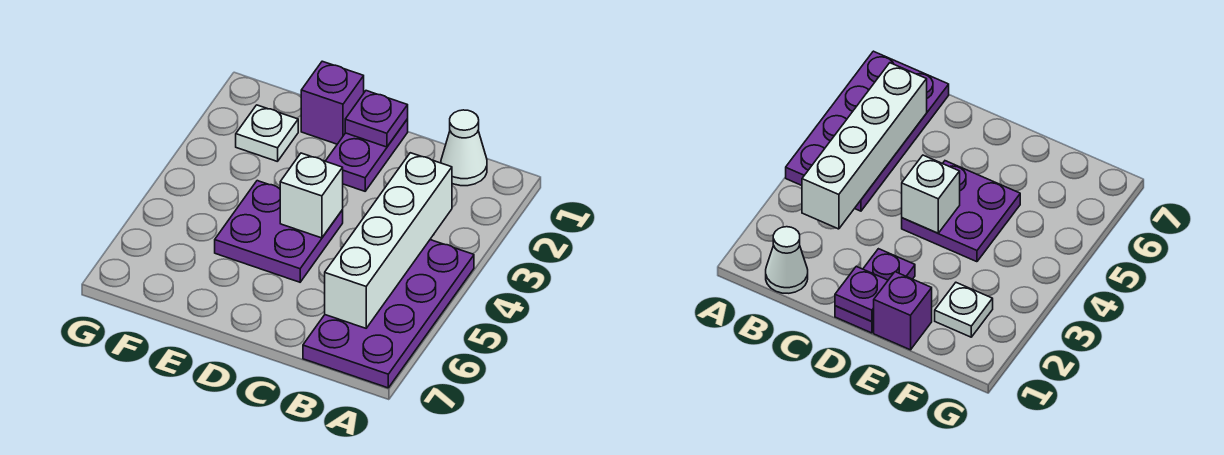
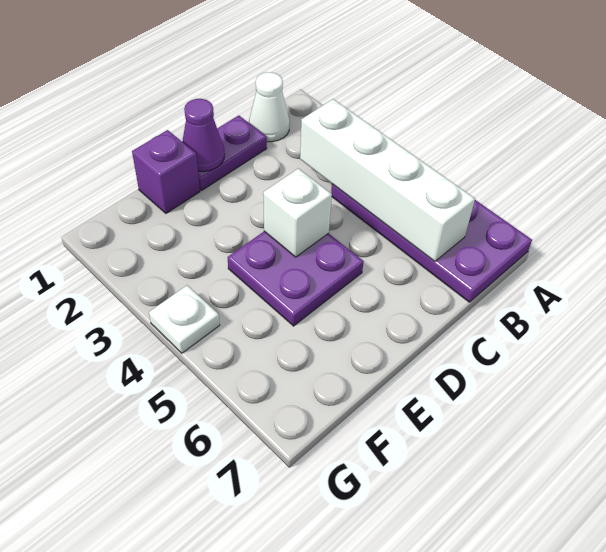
purple plate D1:D2 level 1 -> purple plate C1:D1 level 1
purple plate D1 level 2 -> purple cone D1 level 2
white plate F2 level 1 -> white plate G4 level 1

